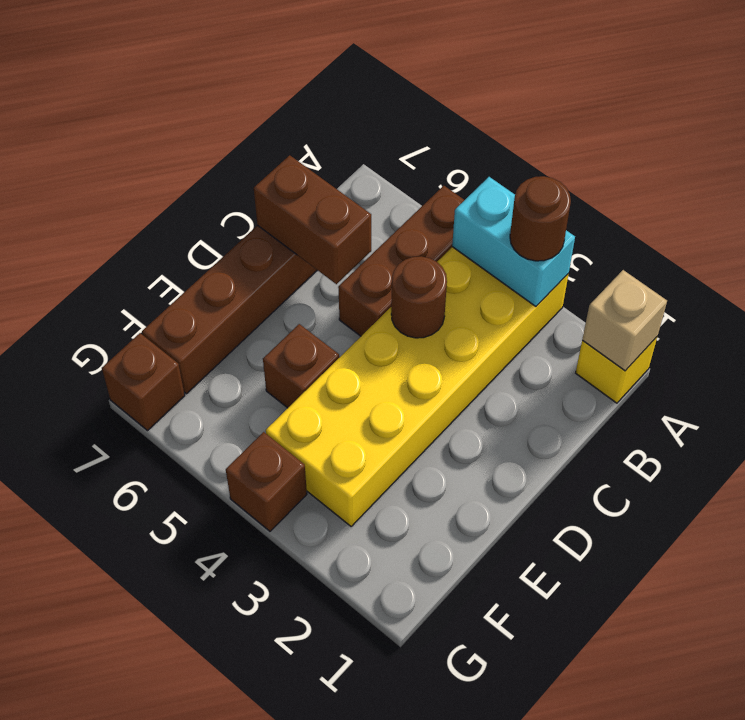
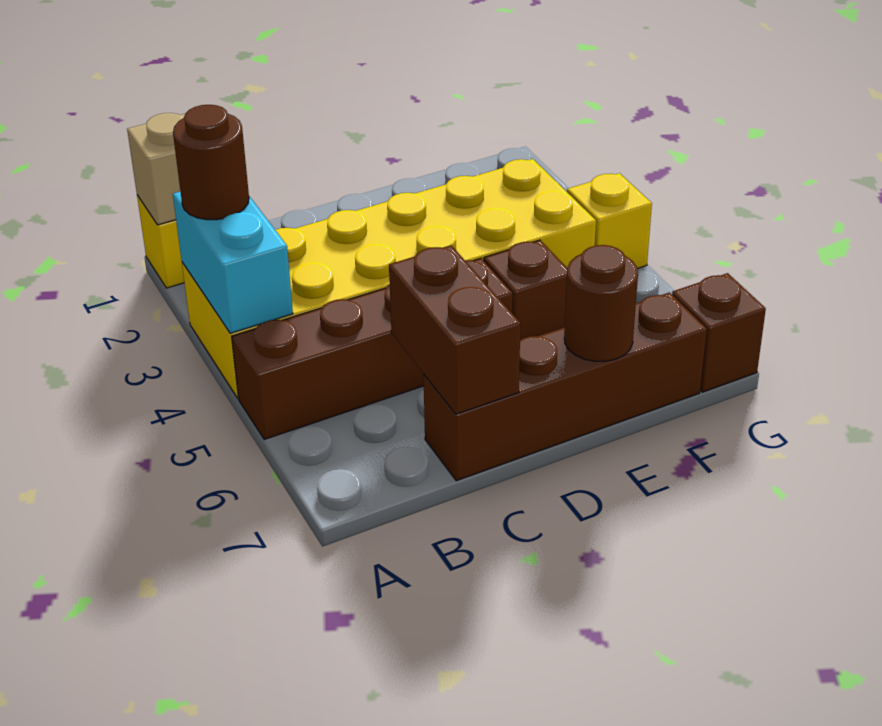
brown brick A5:C5 level 1 -> brown brick A5:D5 level 1
brown round brick C4 level 2 -> brown round brick E7 level 2
brown brick G4 level 1 -> yellow brick G4 level 1

